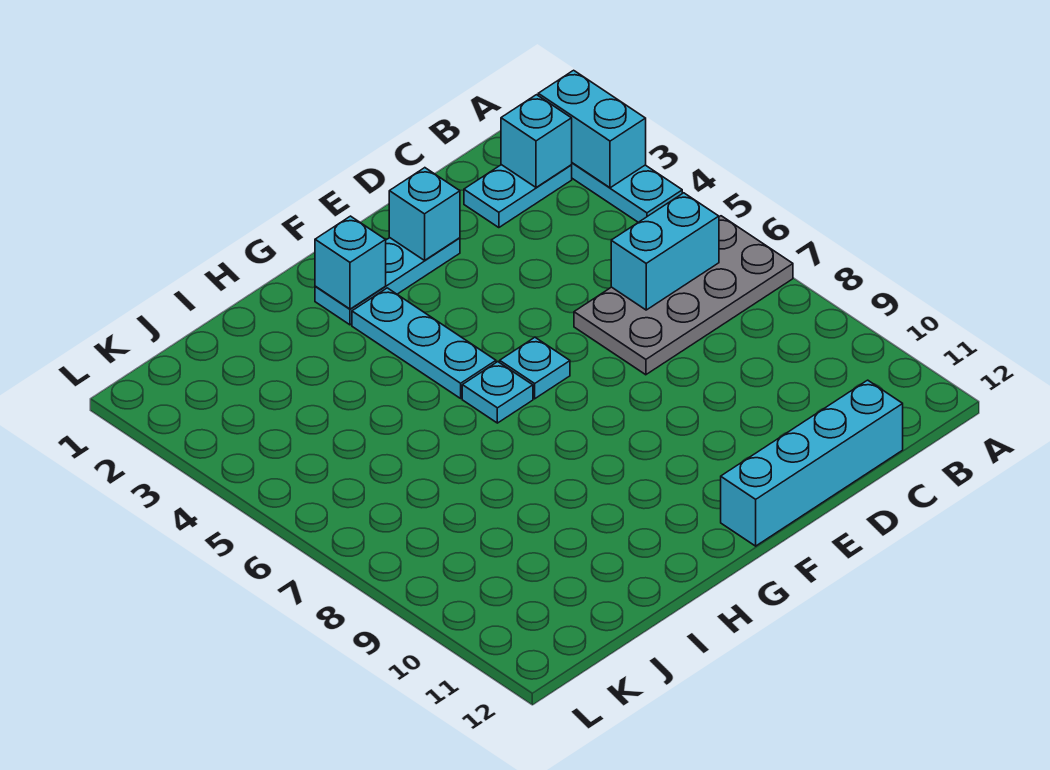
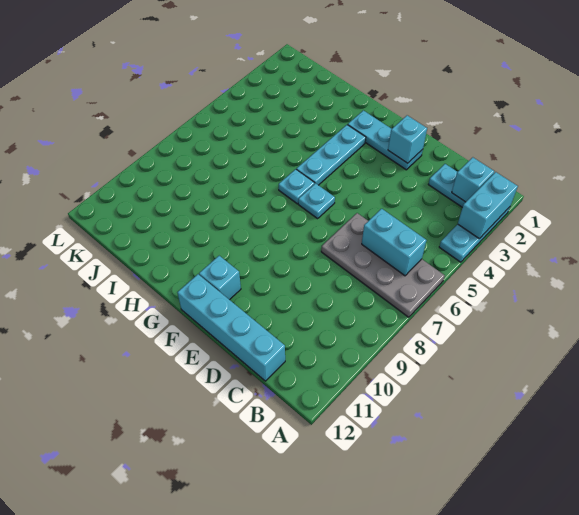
cyan brick G2 level 2 -> cyan brick F11 level 1

